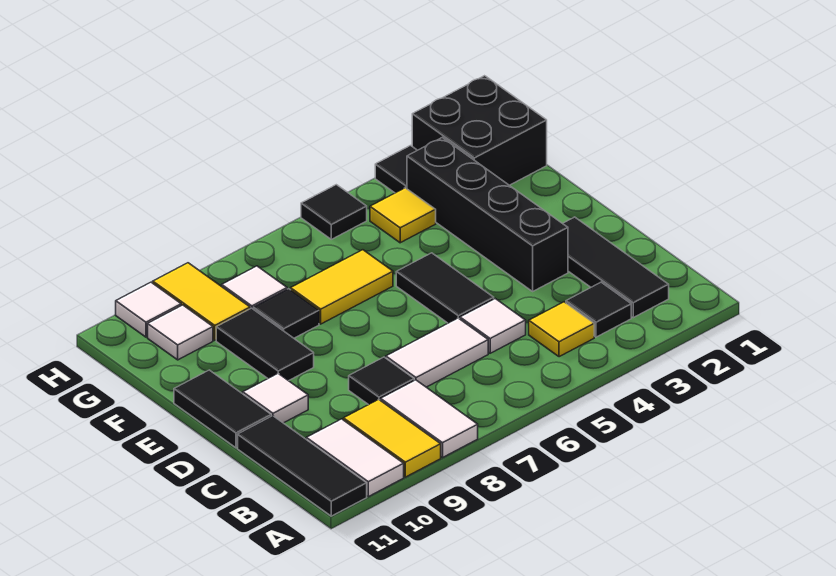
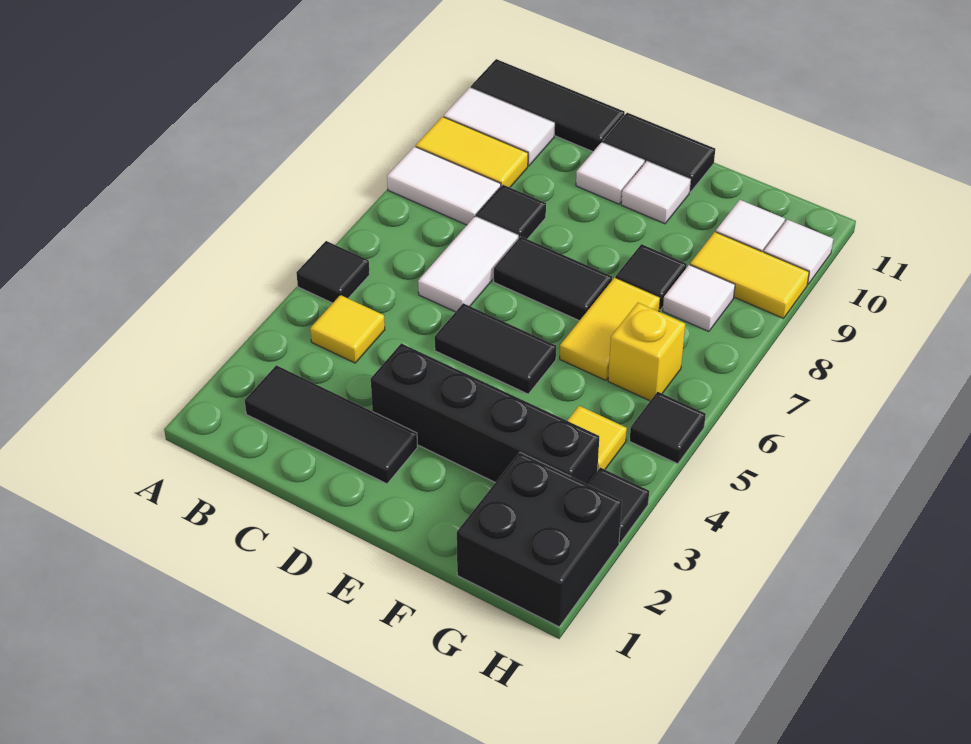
black tile B3 level 1 -> black tile A5 level 1
white tile C5 level 1 -> white tile E10 level 1
black tile E9:F9 level 1 -> black tile D7:E7 level 1
none -> yellow brick G6 level 1

